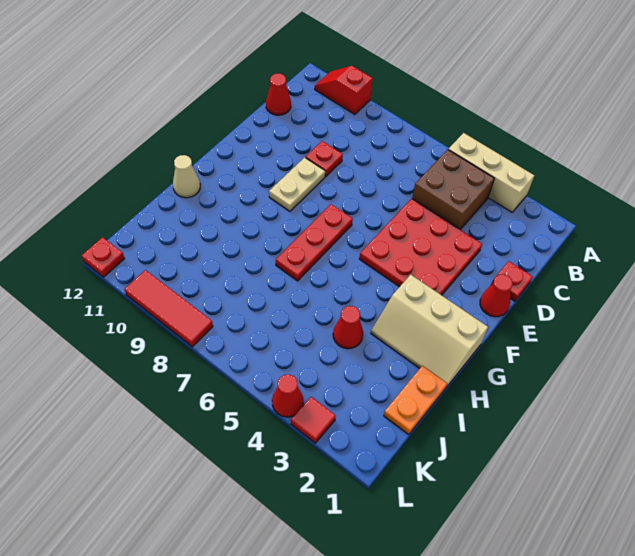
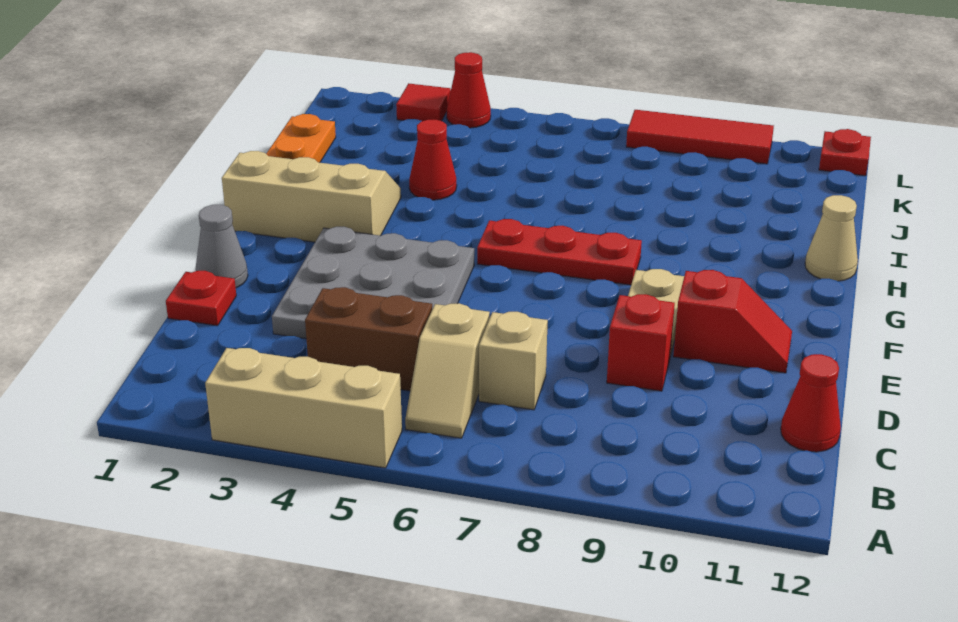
red slope A10:A11 level 1 top 10 -> red slope E10:E11 level 1 top 10
brown brick B4:C5 level 1 -> brown brick C4:C5 level 1
none -> tan slope B6:C6 level 1 top C
none -> tan brick C7 level 1
red plate D3:F5 level 1 -> grey plate D3:F5 level 1
red plate D9 level 1 -> red brick D9 level 1
red cone E1 level 1 -> grey cone E1 level 1
red plate F7:H7 level 1 -> red plate G6:G8 level 1

